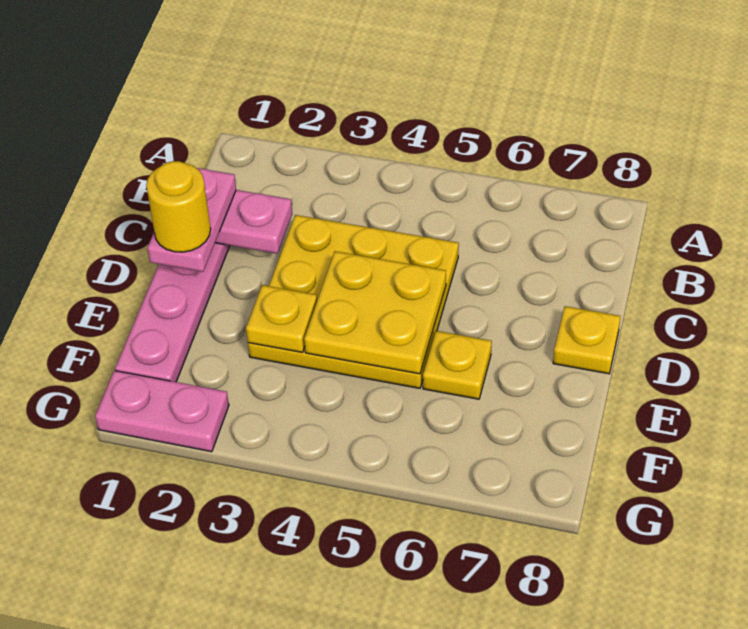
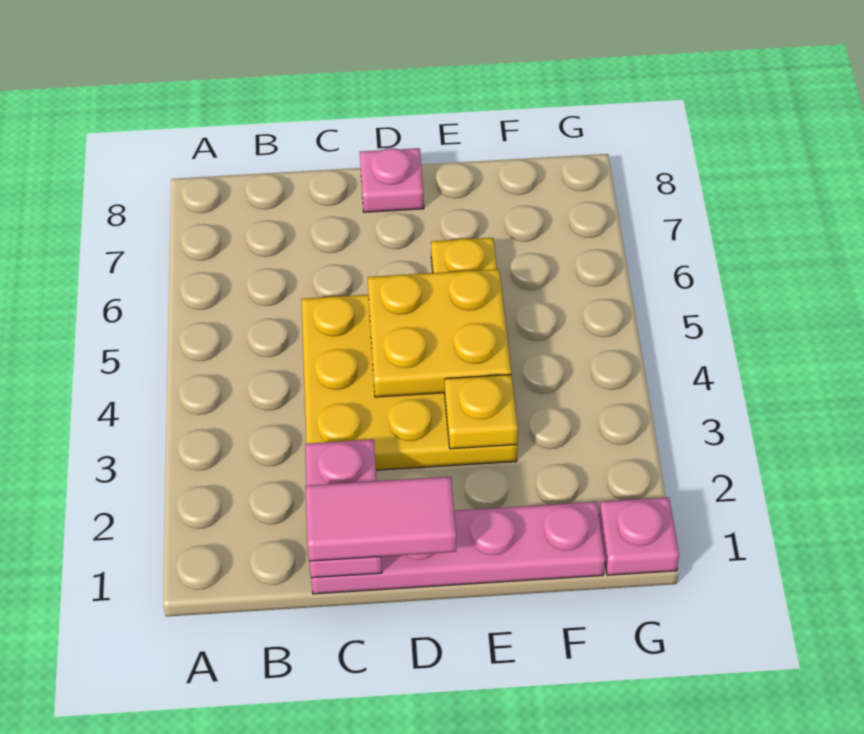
pink plate C1:D1 level 3 -> pink tile C1:D1 level 3
yellow round brick D1 level 4 -> none
yellow plate D8 level 1 -> pink plate D8 level 1
pink plate G1:G2 level 1 -> pink plate G1 level 1

